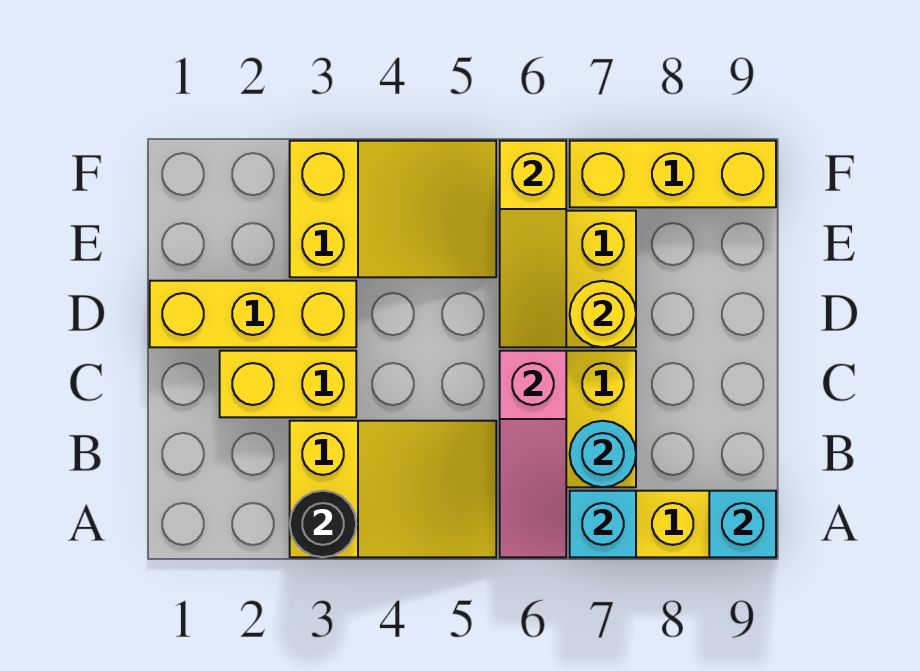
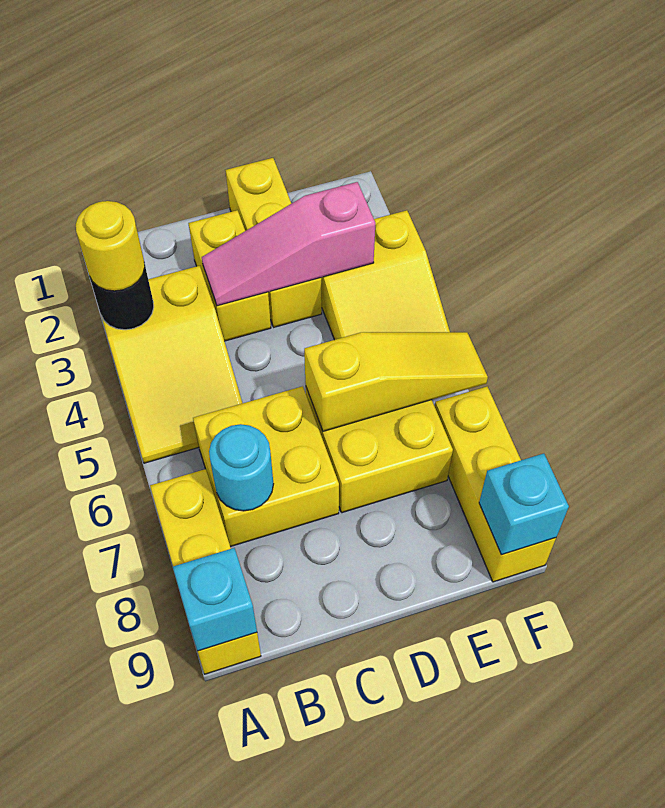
pink slope A6:C6 level 2 top C -> pink slope C3:E3 level 2 top E
cyan brick A7 level 2 -> cyan brick F9 level 2
yellow slope D6:F6 level 2 top F -> yellow slope D6:F6 level 2 top D
yellow round brick D7 level 2 -> yellow round brick A3 level 3

